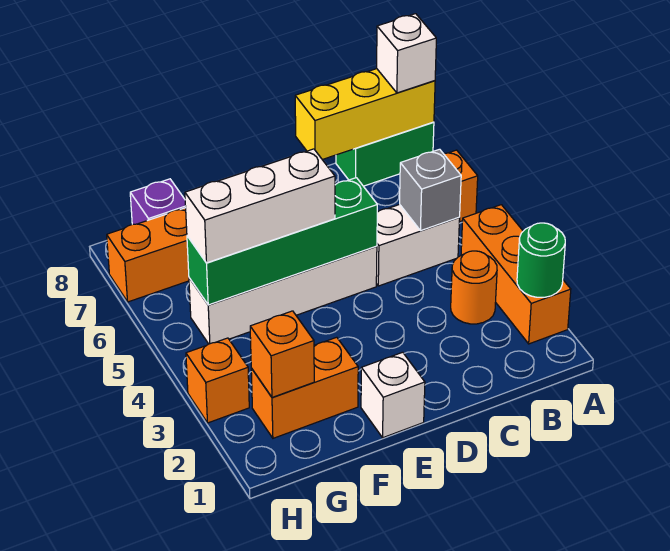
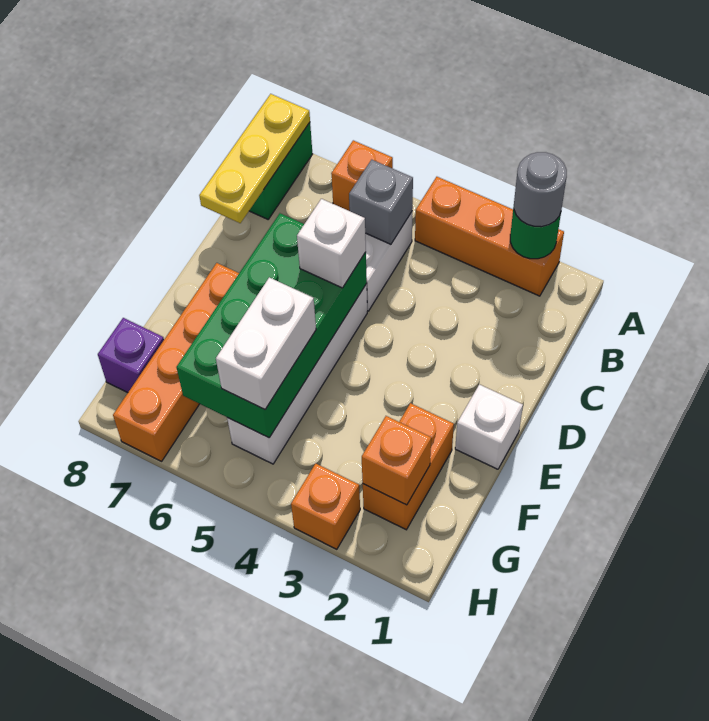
none -> grey round brick A2 level 3
yellow brick A8:C8 level 2 -> yellow plate A8:C8 level 2
white brick A8 level 3 -> white brick D5 level 3
orange round brick B3 level 1 -> none
green brick D5:G5 level 2 -> green brick D5:G6 level 2
white brick E5:G5 level 3 -> white brick F5:G5 level 3

